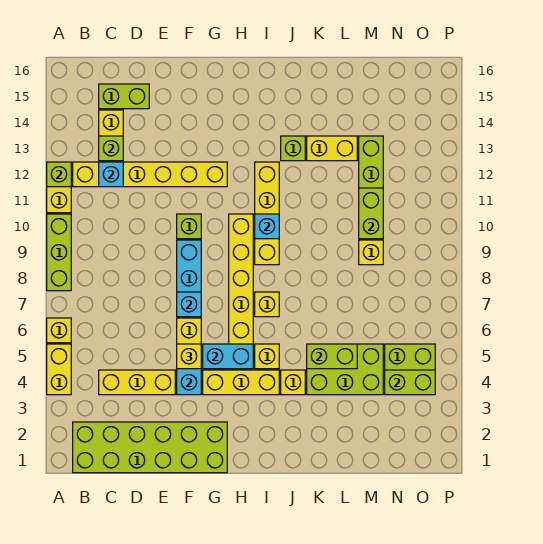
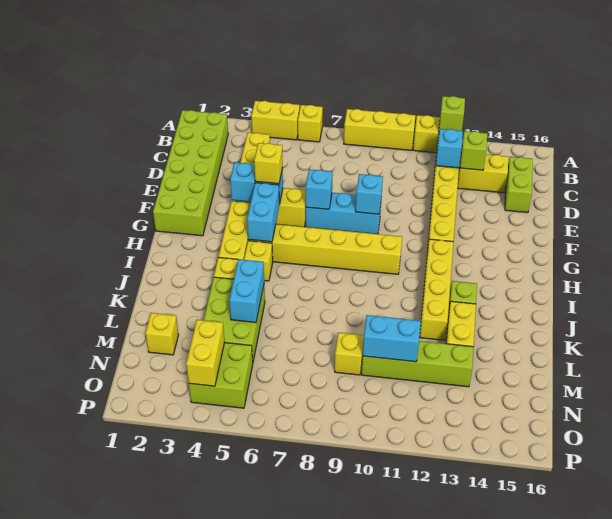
lime brick A8:A10 level 1 -> yellow brick A8:A10 level 1
lime brick F10 level 1 -> none
yellow brick I7 level 1 -> yellow brick M2 level 1
yellow brick I9:I12 level 1 -> yellow brick H12:K12 level 1
cyan brick I10 level 2 -> cyan brick F9 level 2
lime brick K5:L5 level 2 -> cyan brick K5:L5 level 2
lime brick M10:M11 level 2 -> cyan brick M10:M11 level 2
lime brick N4:O4 level 2 -> yellow brick N4:O4 level 2

